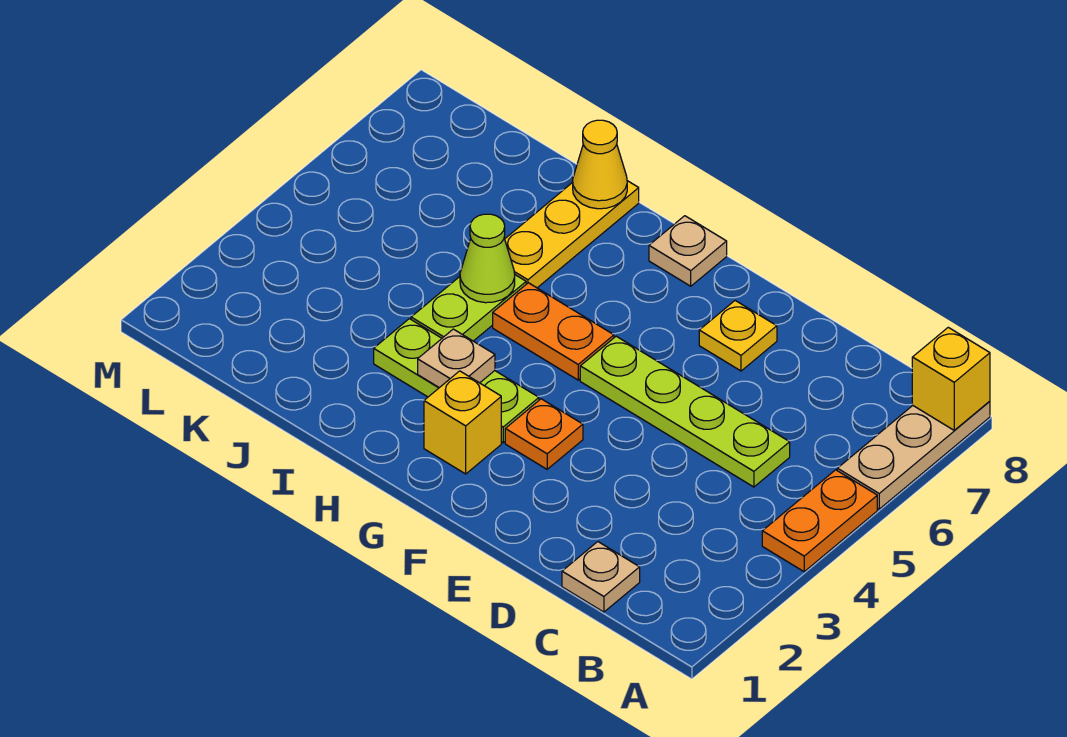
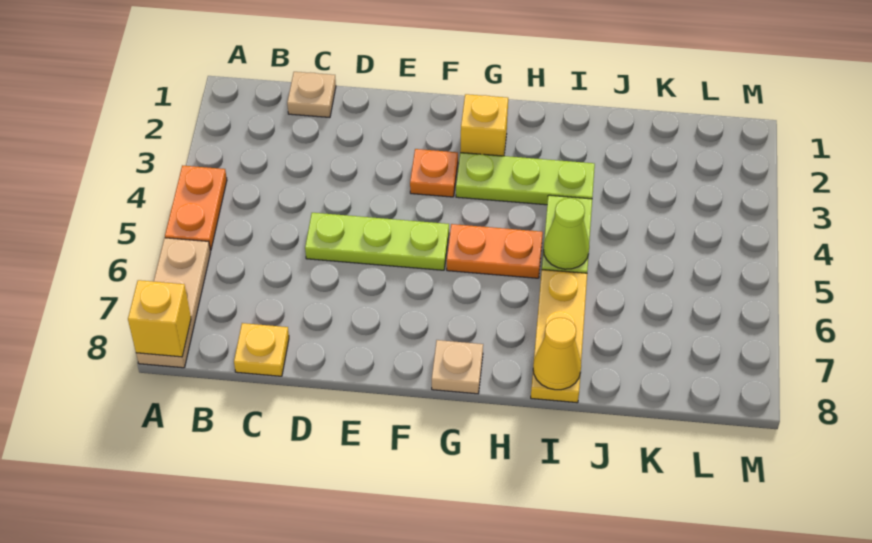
lime plate C5:F5 level 1 -> lime plate D5:F5 level 1
yellow plate E7 level 1 -> yellow plate C8 level 1
tan plate H3 level 2 -> none

